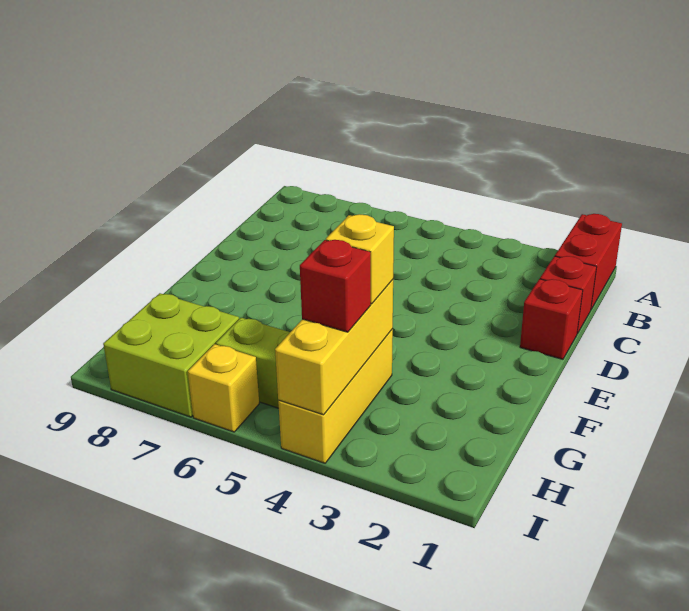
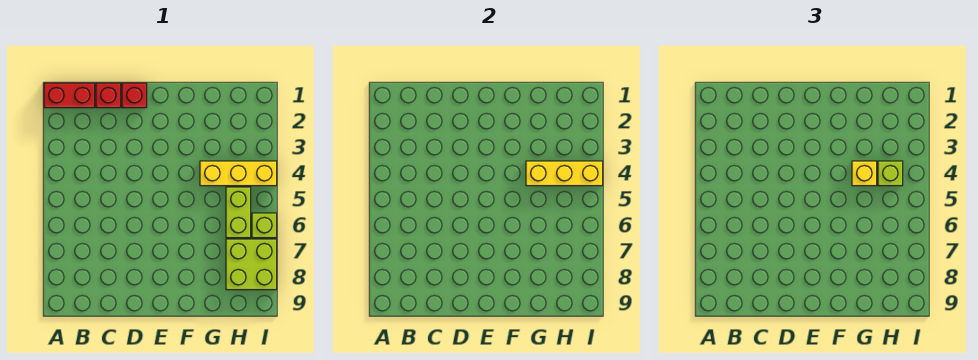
red brick H4 level 3 -> lime brick H4 level 3
yellow brick I6 level 1 -> lime brick I6 level 1

